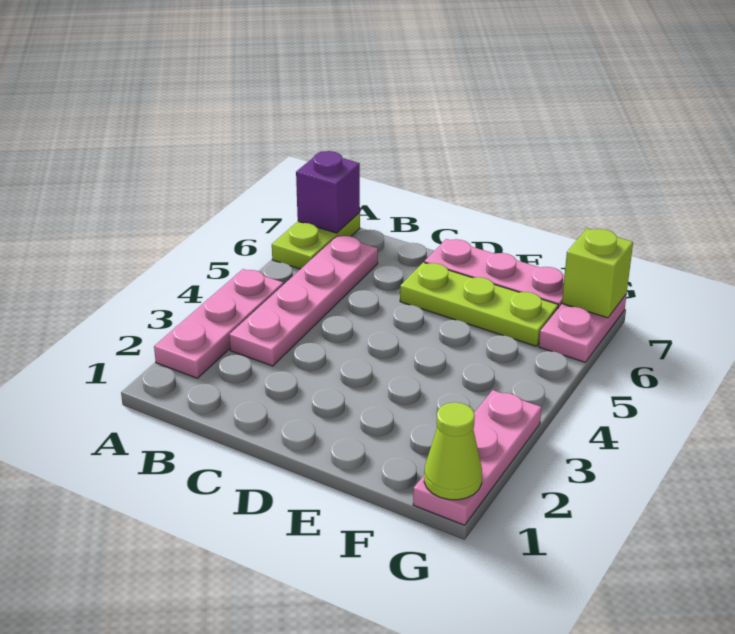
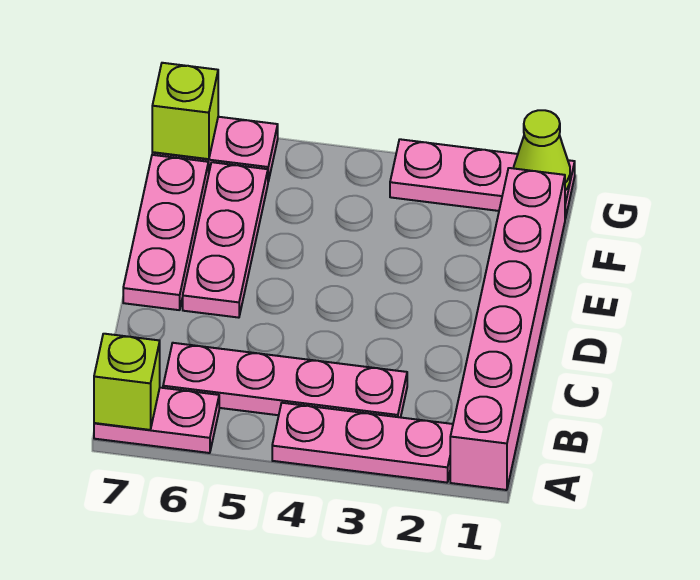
none -> pink brick A1:F1 level 1
lime plate A6:A7 level 1 -> pink plate A6:A7 level 1
purple brick A7 level 2 -> lime brick A7 level 2
lime plate D6:F6 level 1 -> pink plate D6:F6 level 1

